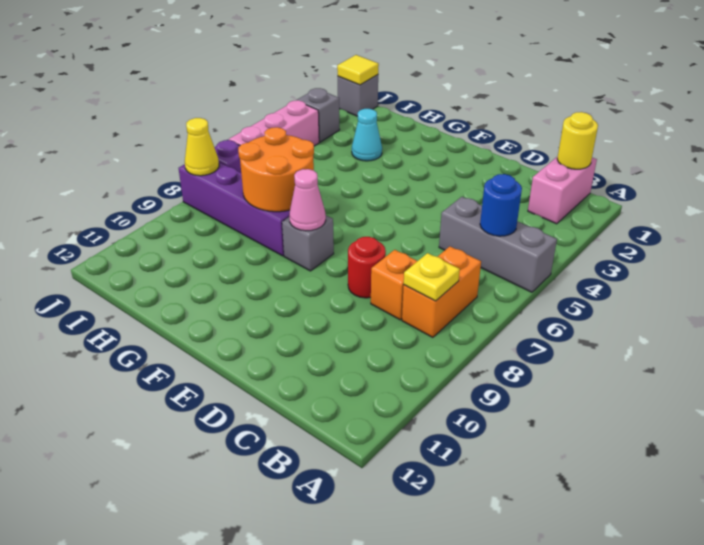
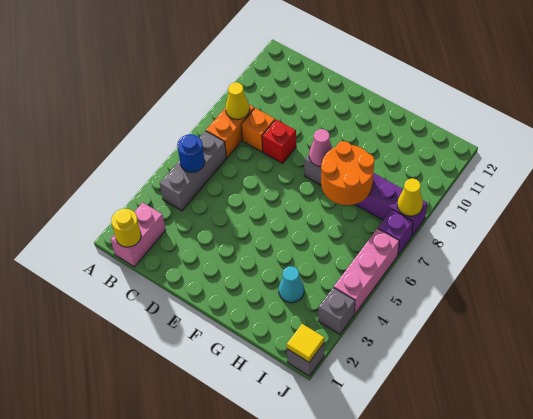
grey brick A5:C5 level 1 -> grey brick B4:B6 level 1
yellow plate B8 level 2 -> yellow cone B8 level 2
red round brick D8 level 1 -> red brick D8 level 1

